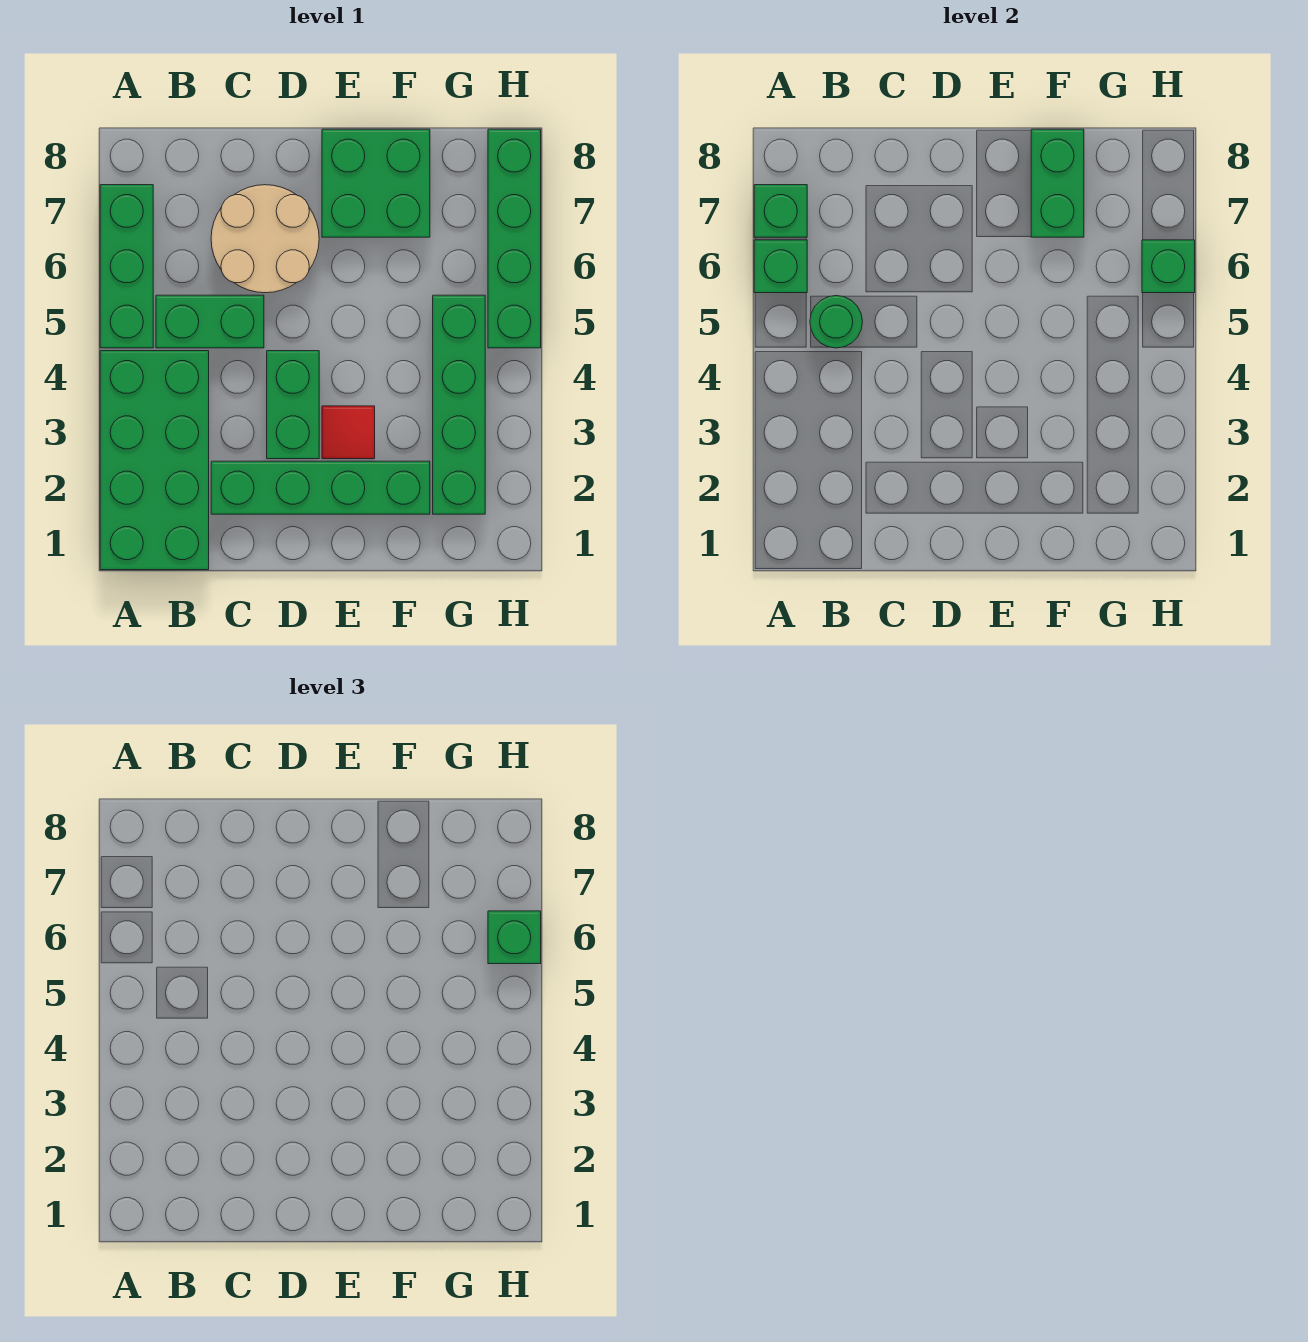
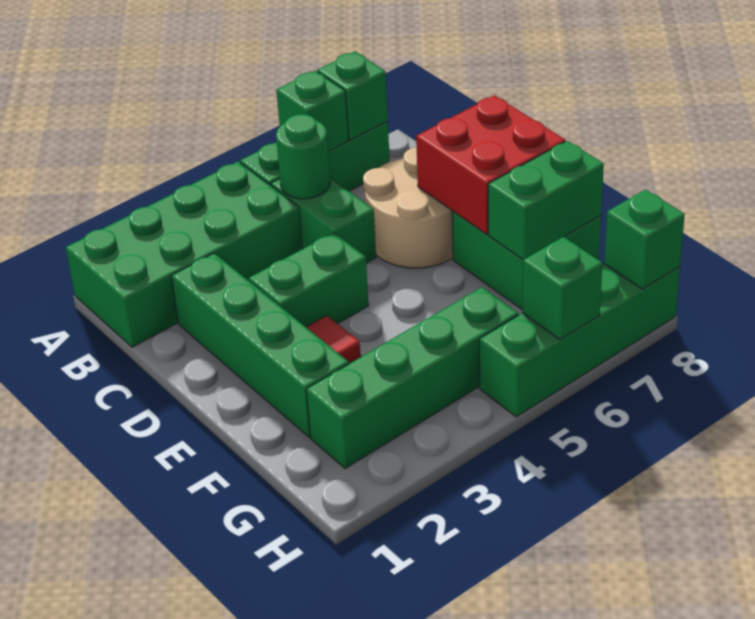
none -> red brick D7:E8 level 2
green brick H6 level 3 -> green brick H8 level 2

